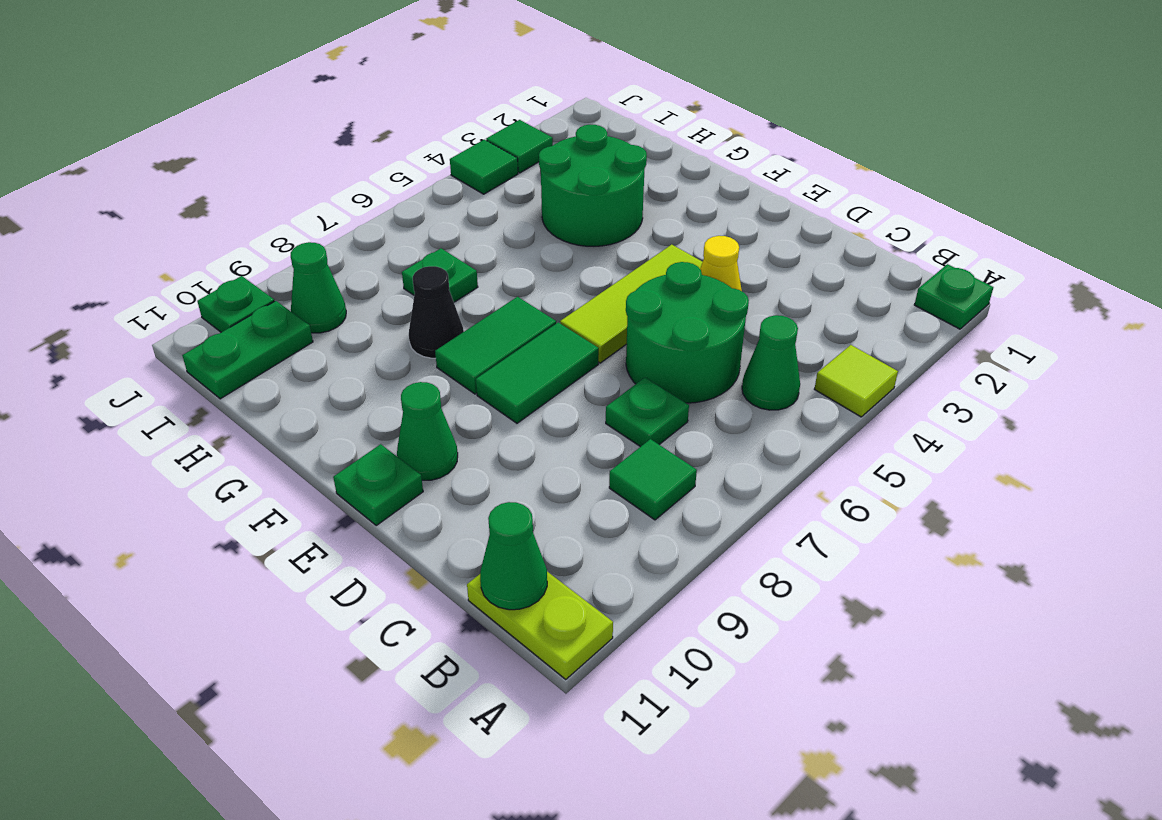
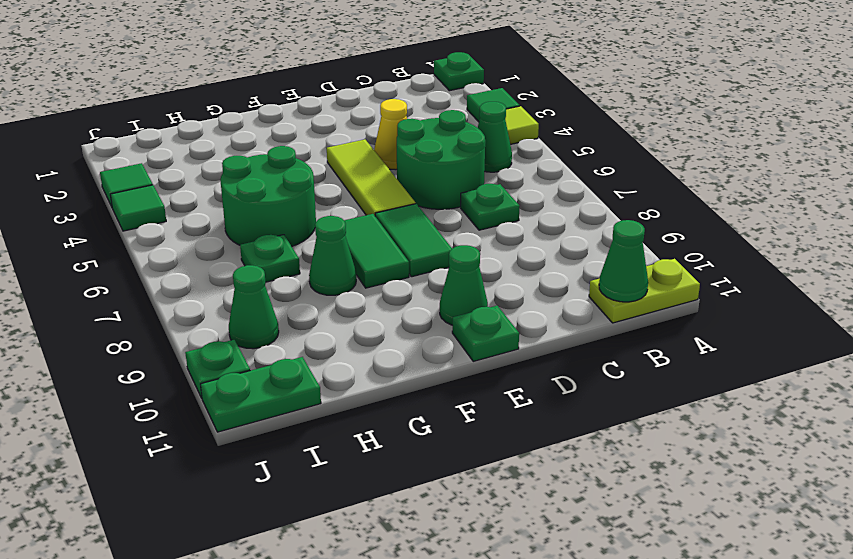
green tile B8 level 1 -> green tile A3 level 1
green round brick G3:H4 level 1 -> green round brick G5:H6 level 1
black cone G8 level 1 -> green cone G8 level 1
green plate I10:I11 level 1 -> green plate I11:J11 level 1

